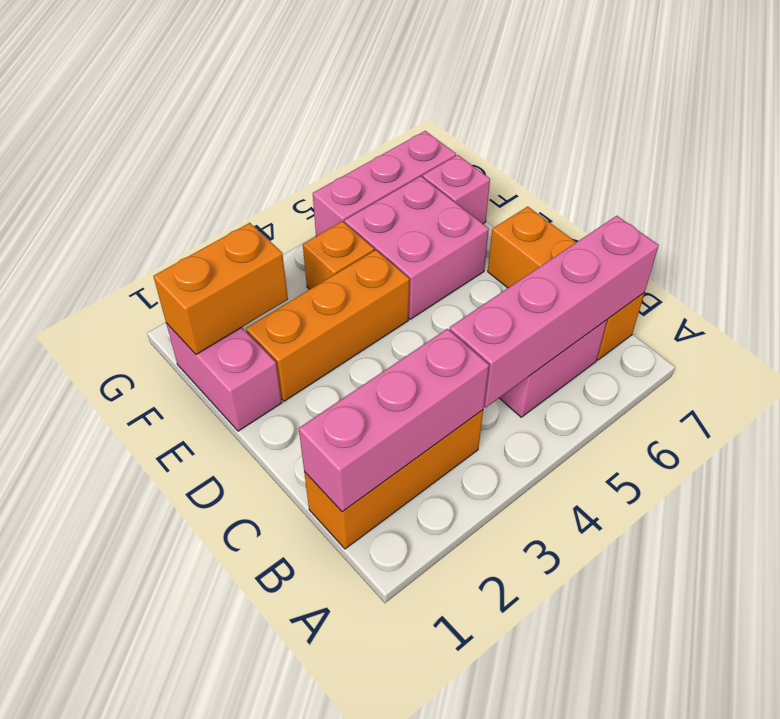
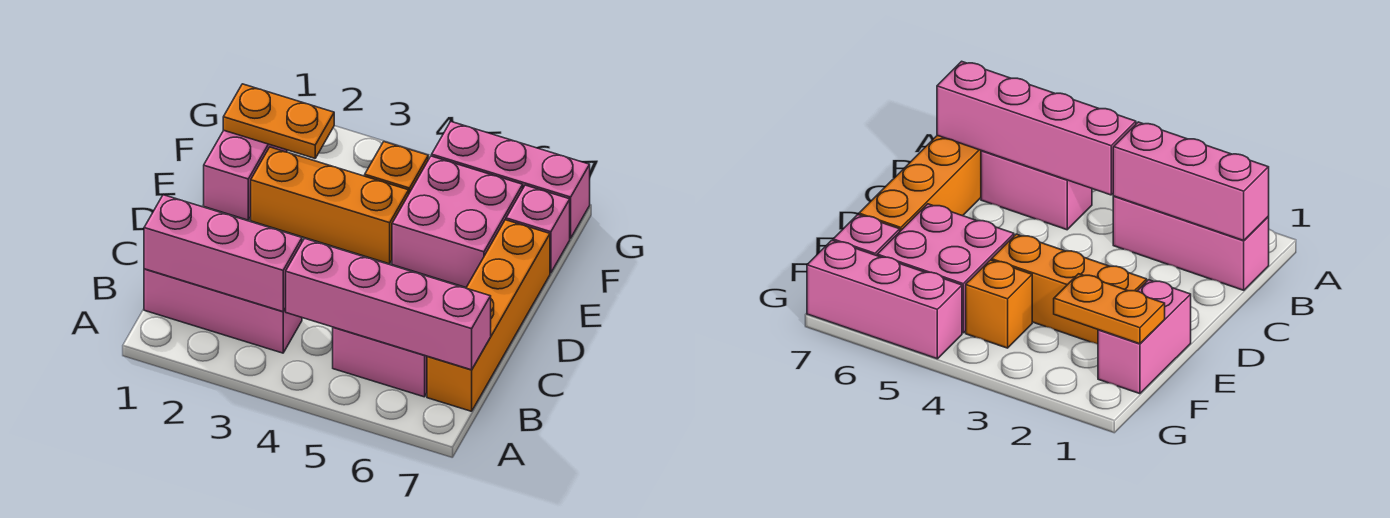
orange brick B1:B3 level 1 -> pink brick B1:B3 level 1
orange brick B7:D7 level 1 -> orange brick B7:E7 level 1
orange brick F1:F2 level 2 -> orange plate F1:F2 level 2

